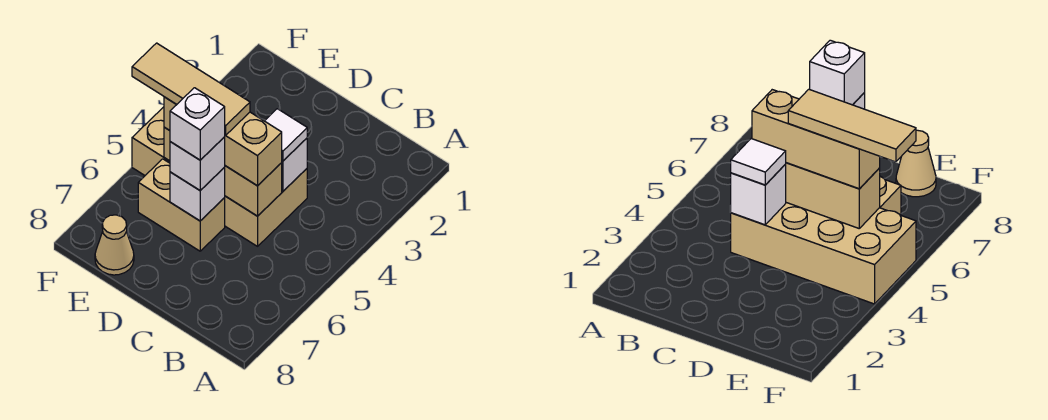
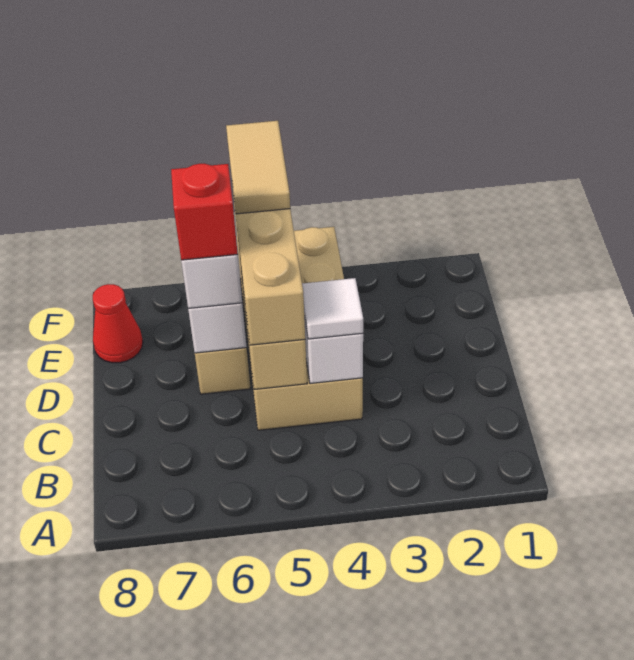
tan tile D5:F5 level 4 -> tan tile E5:F5 level 4
white brick D6 level 4 -> red brick D6 level 4
tan cone E8 level 1 -> red cone E8 level 1

